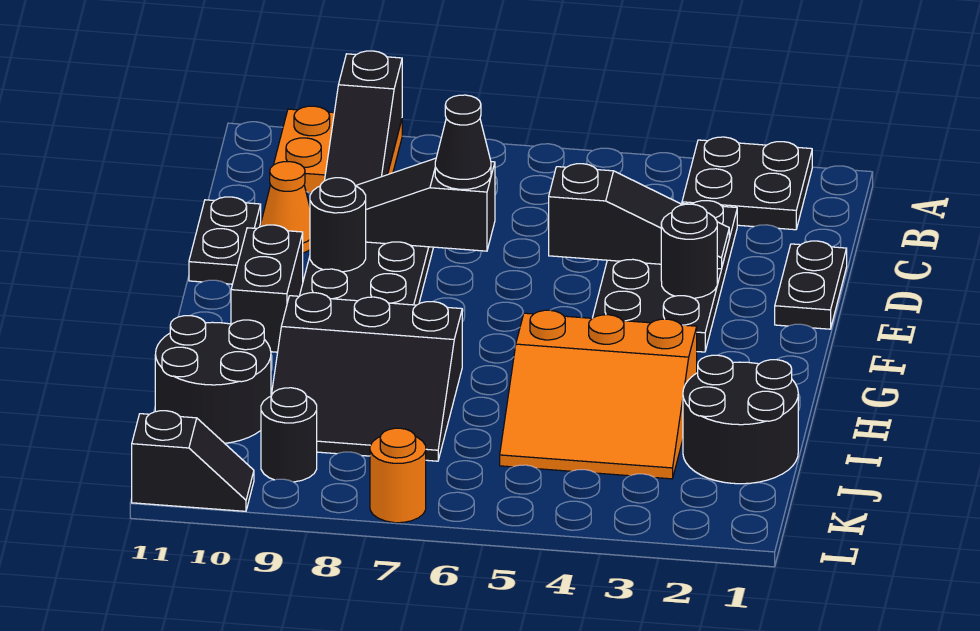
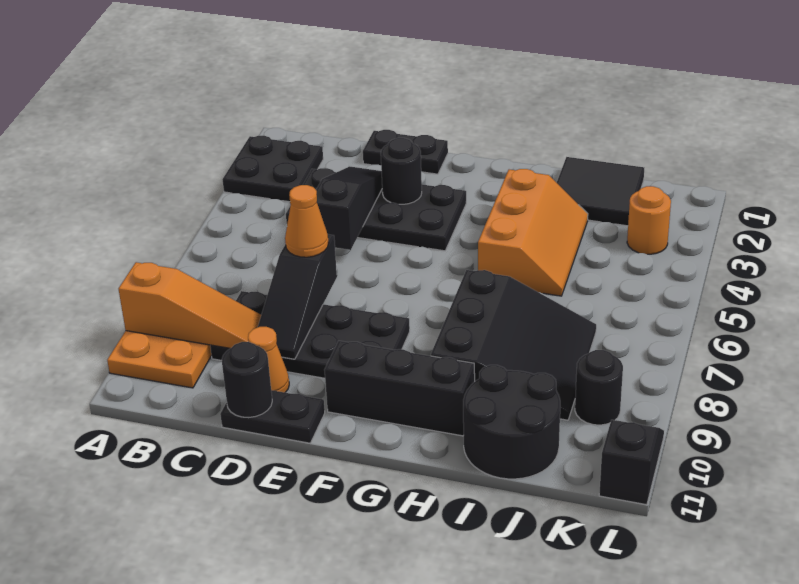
black slope A9:C9 level 2 top A -> orange slope A9:C9 level 2 top A
black cone D7 level 3 -> orange cone D7 level 3
black round brick E9 level 2 -> black round brick D11 level 2
black brick F10:G10 level 1 -> black brick F10:H10 level 1
orange slope H3:J5 level 1 top H -> orange slope H3:I5 level 1 top H
black round brick I1:J2 level 1 -> black tile I1:J2 level 1
orange round brick L7 level 1 -> orange round brick K3 level 1

